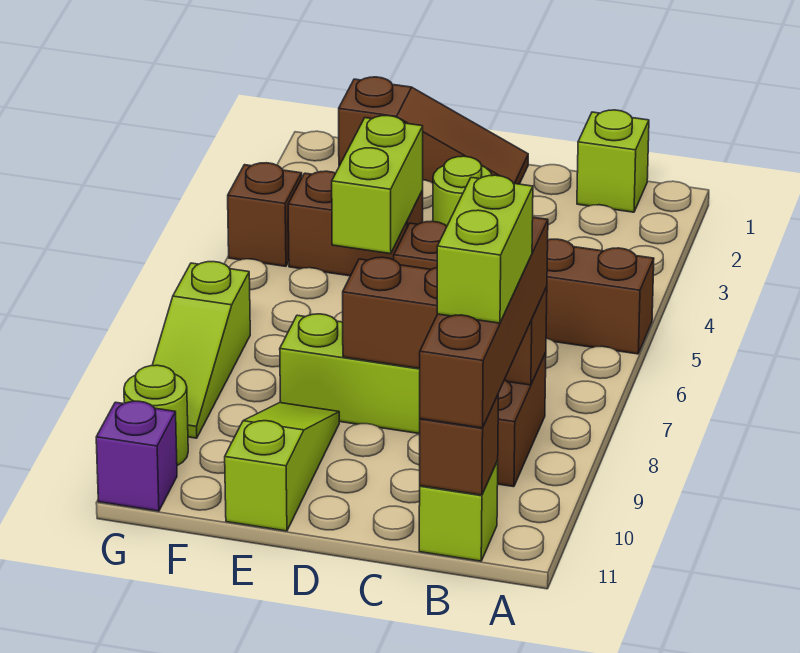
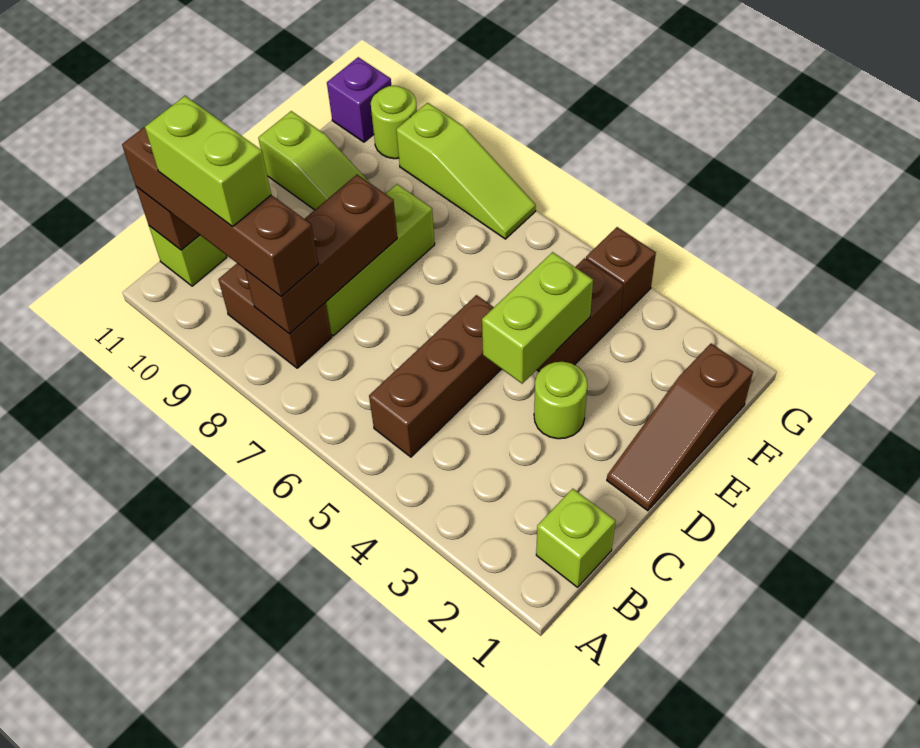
brown brick A5:D5 level 1 -> brown brick B5:D5 level 1
lime brick E4:E5 level 2 -> lime brick D4:E4 level 2
lime slope G7:G9 level 1 top 7 -> lime slope G7:G9 level 1 top 9

